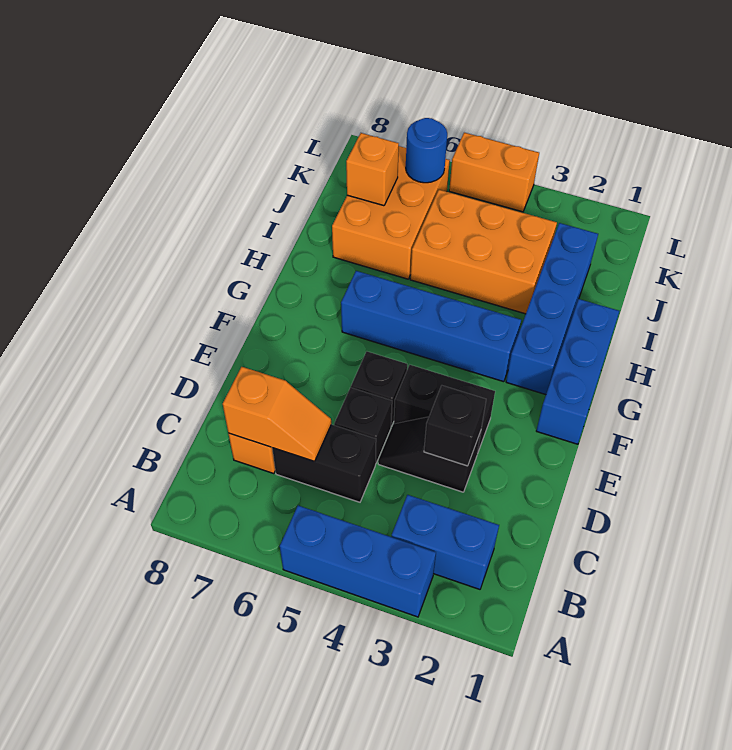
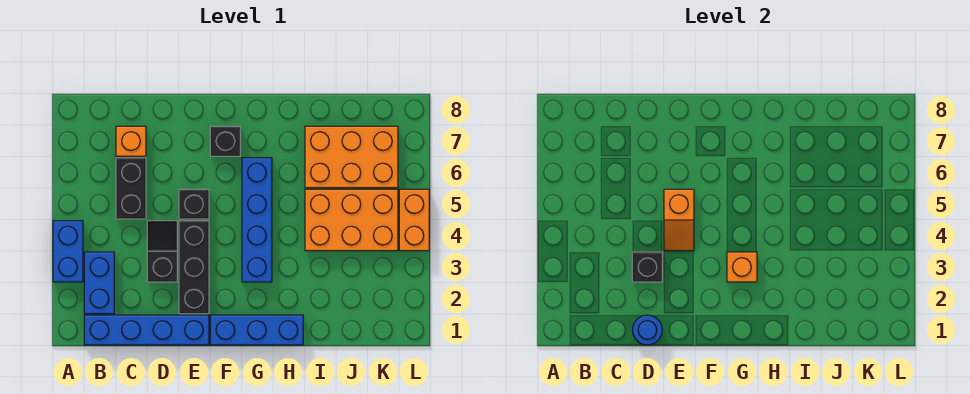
blue brick A3:A5 level 1 -> blue brick A3:A4 level 1
orange slope C6:C7 level 2 top 7 -> orange slope E4:E5 level 2 top 5
black brick D5 level 1 -> black brick F7 level 1
black brick E3:E4 level 1 -> black brick E2:E4 level 1
blue brick G2:J2 level 1 -> blue brick B1:E1 level 1
orange brick I3:J5 level 1 -> orange brick I4:K5 level 1
orange brick J7 level 2 -> orange brick G3 level 2
blue round brick K6 level 2 -> blue round brick D1 level 2

